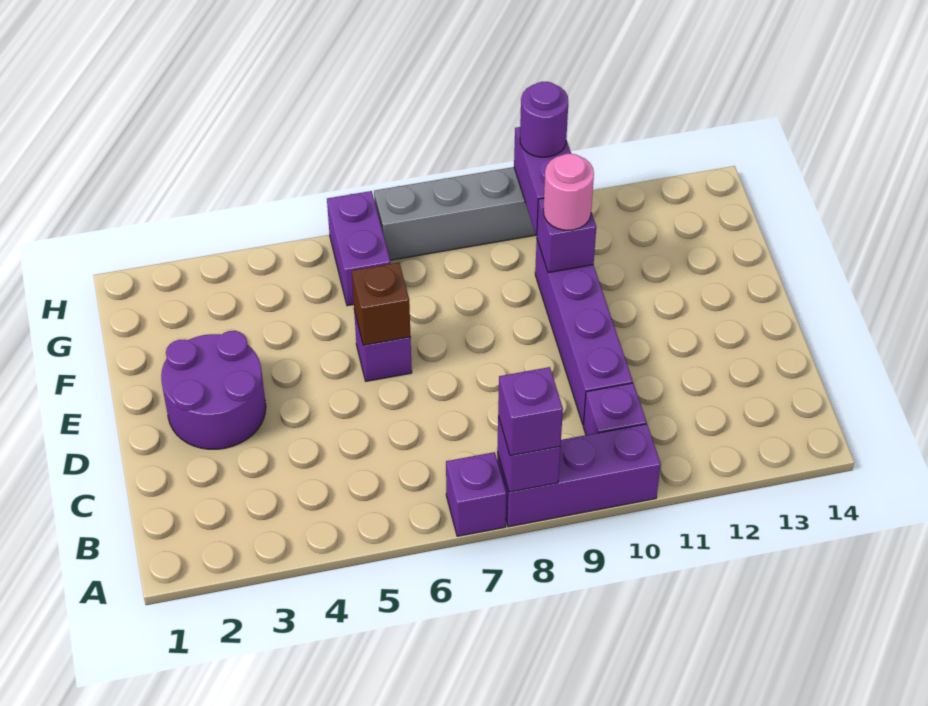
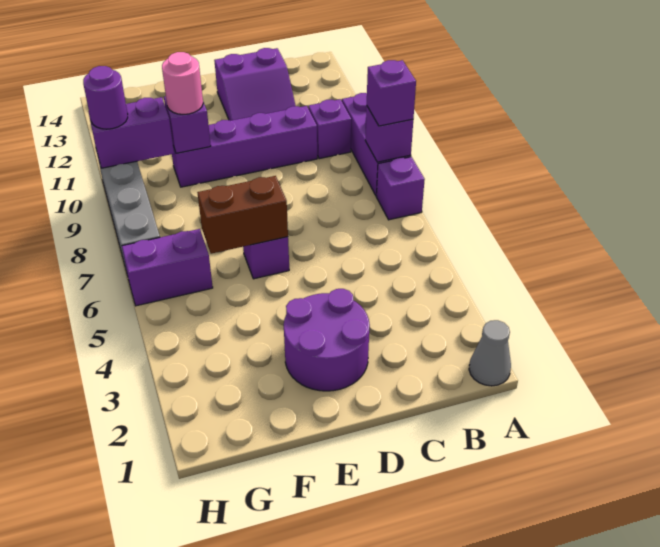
none -> grey cone A1 level 1
none -> purple slope C12:D13 level 1 top 13
brown brick E6 level 2 -> brown brick E6:F6 level 2

